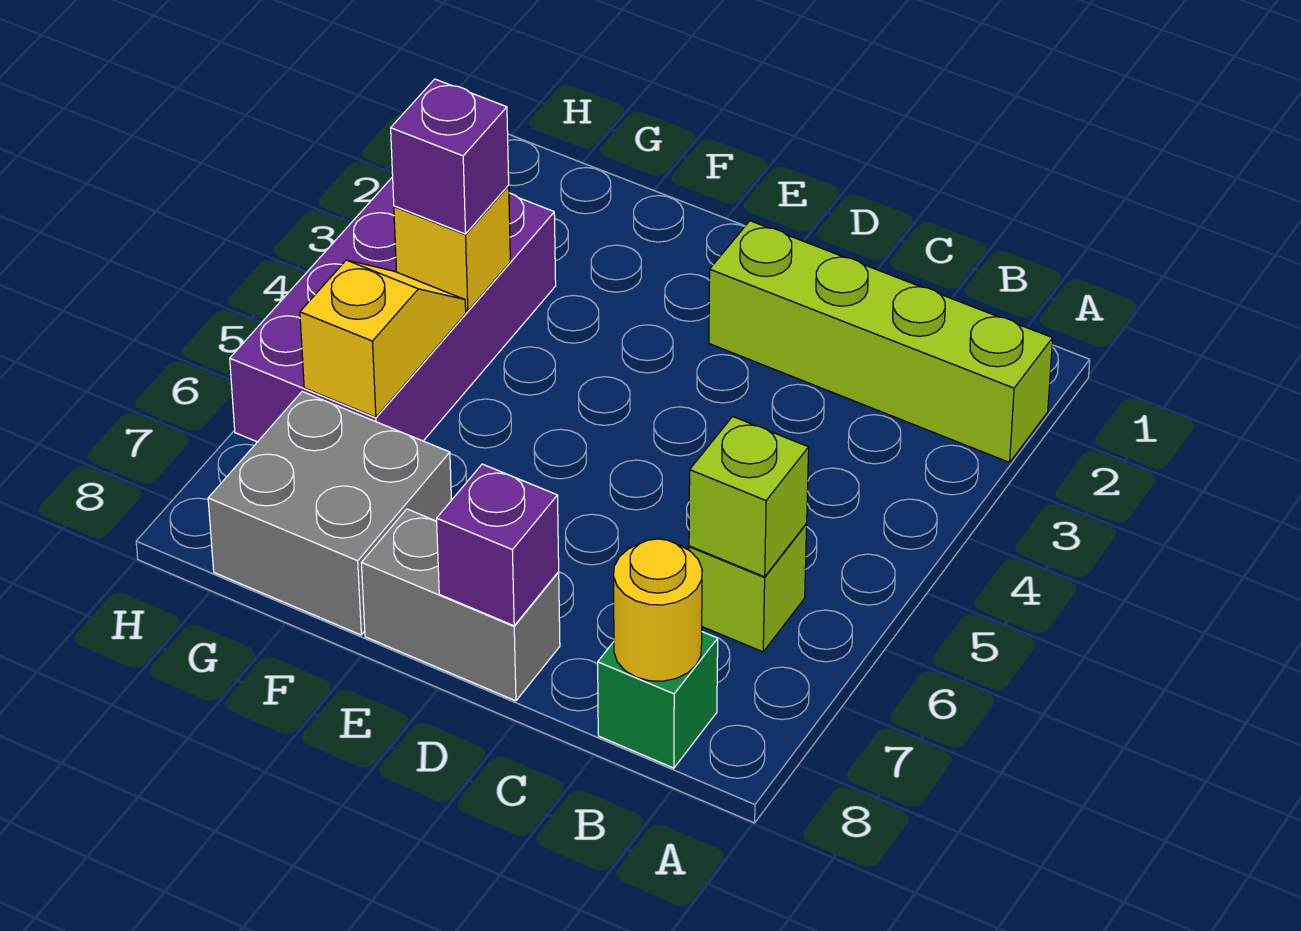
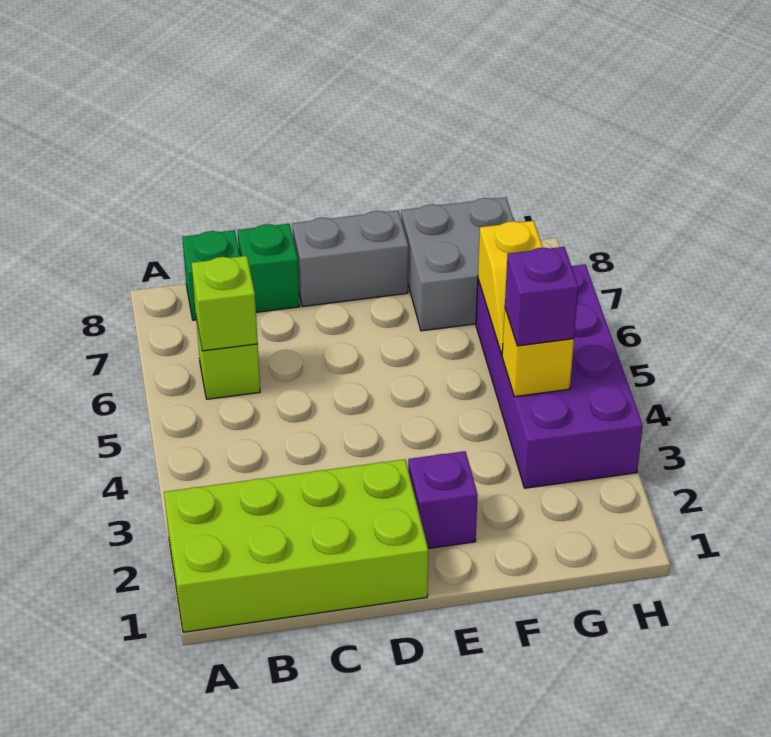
lime brick A2:D2 level 1 -> lime brick A1:D2 level 1
yellow round brick B8 level 2 -> none
none -> green brick C8 level 1
purple brick D8 level 2 -> purple brick E2 level 1

